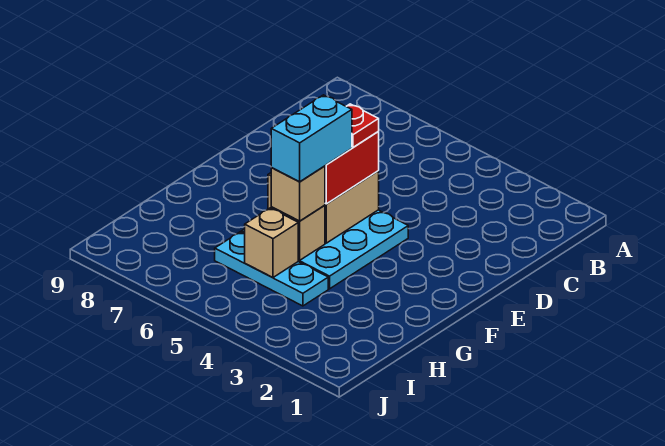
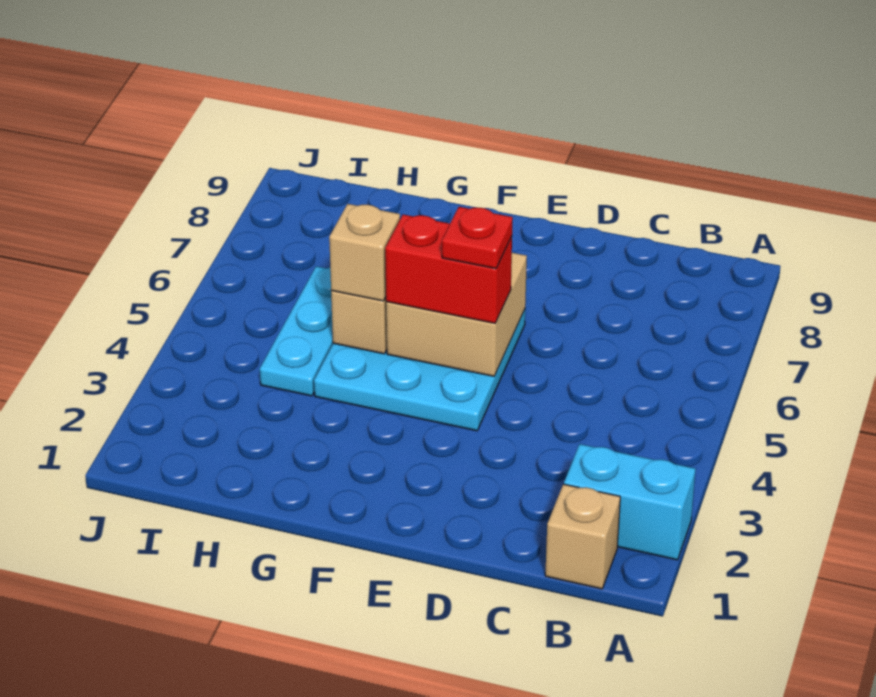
cyan brick F5:G5 level 4 -> cyan brick A2:B2 level 1
tan brick H5 level 2 -> tan brick B1 level 1

